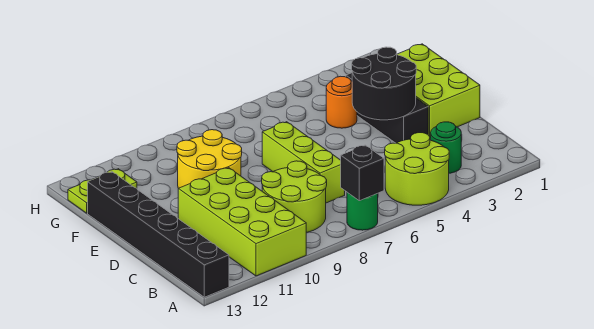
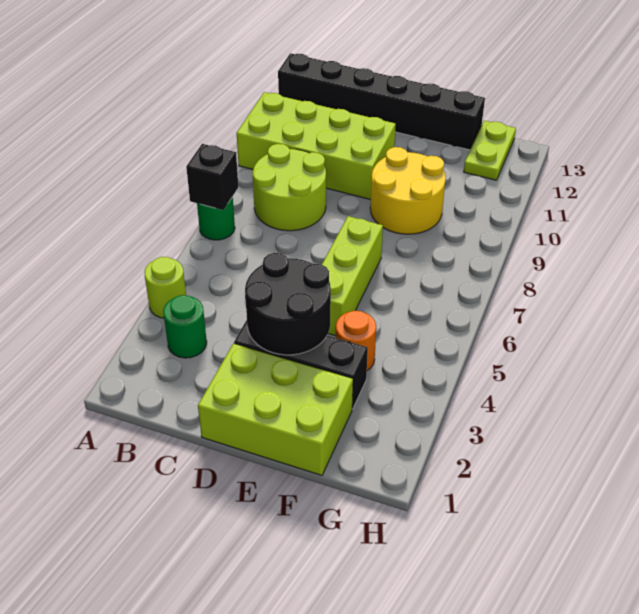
lime round brick A4:B5 level 1 -> lime round brick A4 level 1
lime brick C7:E7 level 1 -> lime brick E5:E7 level 1

